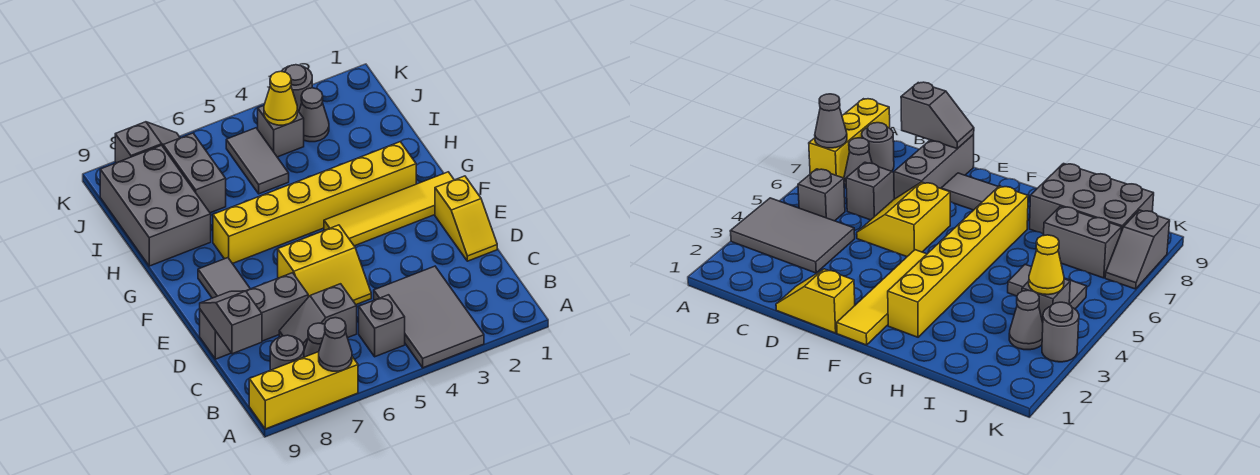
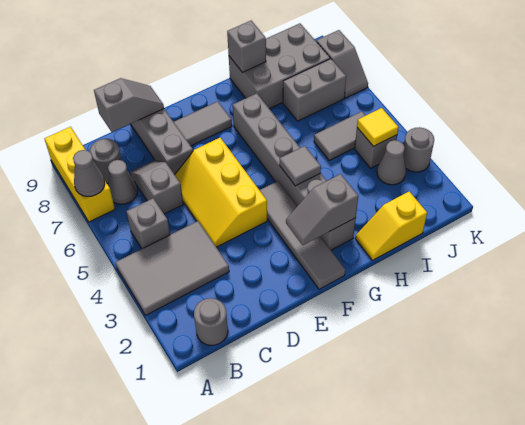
none -> grey round brick B1 level 1
yellow slope D1:E1 level 1 top E -> yellow slope H1:I1 level 1 top I
yellow slope D5:E6 level 1 top E -> yellow slope D4:E6 level 1 top E
yellow tile F1:F4 level 1 -> grey tile F1:F4 level 1
none -> grey slope F2:G2 level 2 top G
yellow brick G2:G7 level 1 -> grey brick G2:G7 level 1
none -> grey tile G4 level 2
none -> grey brick H9 level 2
yellow cone J4 level 2 -> yellow tile J4 level 2

